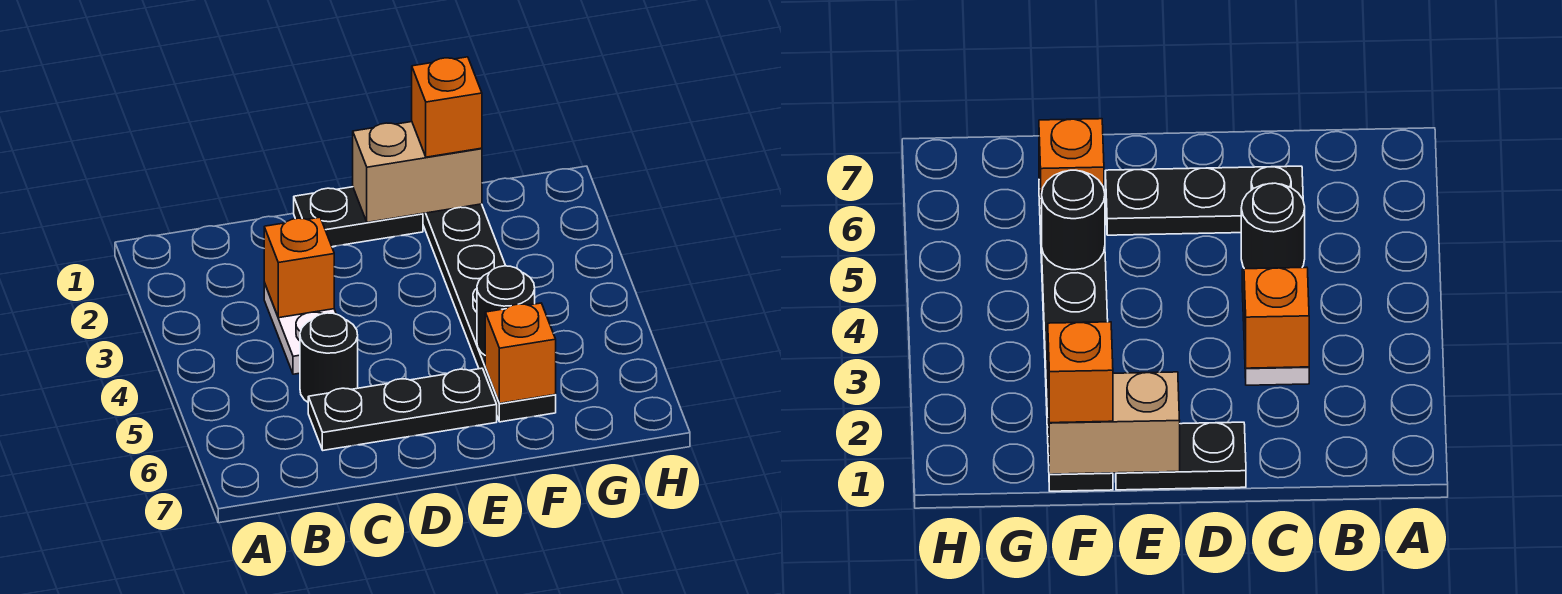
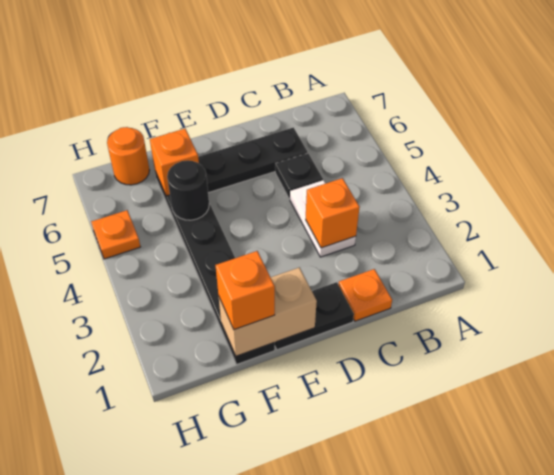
none -> orange plate C1 level 1
black round brick C5 level 1 -> black plate C5 level 1
none -> orange round brick G7 level 1
none -> orange plate H5 level 1

